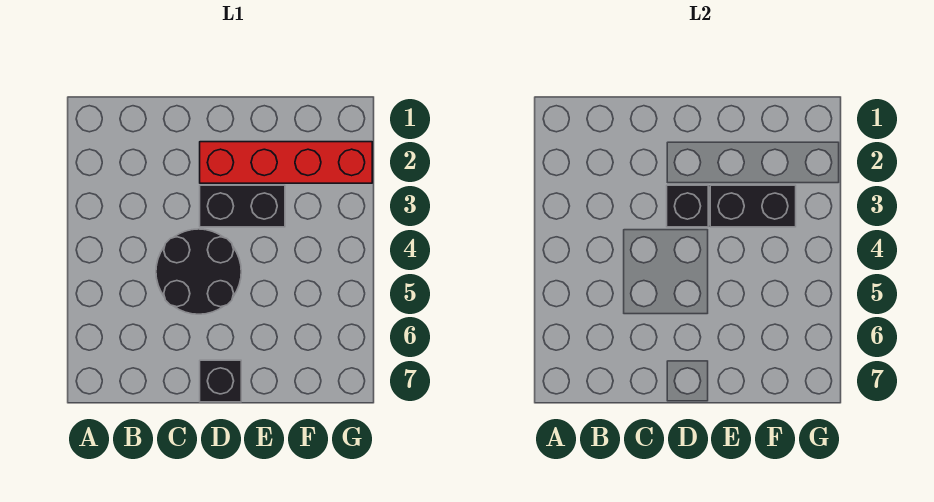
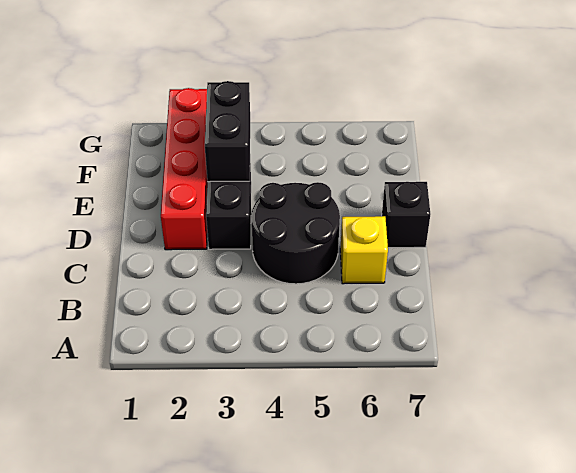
none -> yellow brick C6 level 1
black brick D3 level 2 -> none

